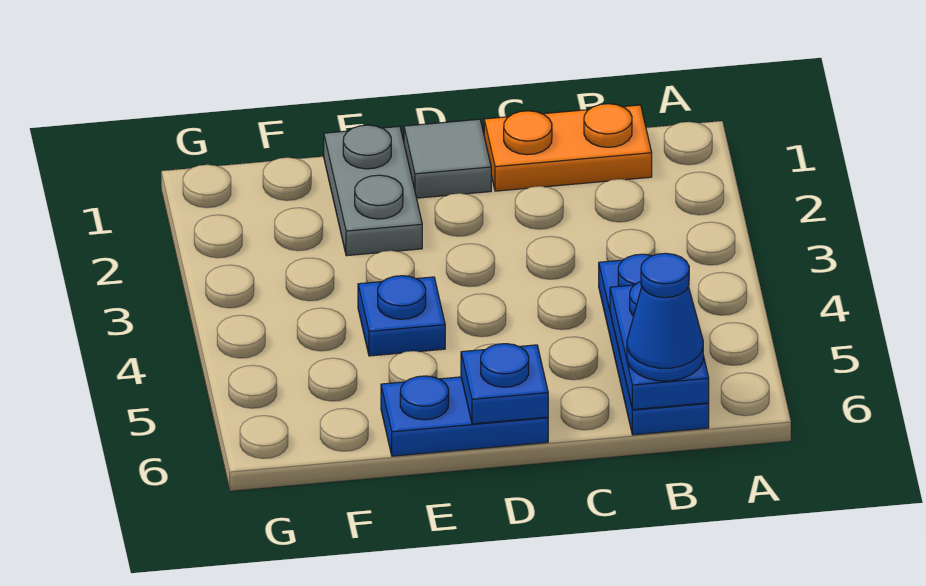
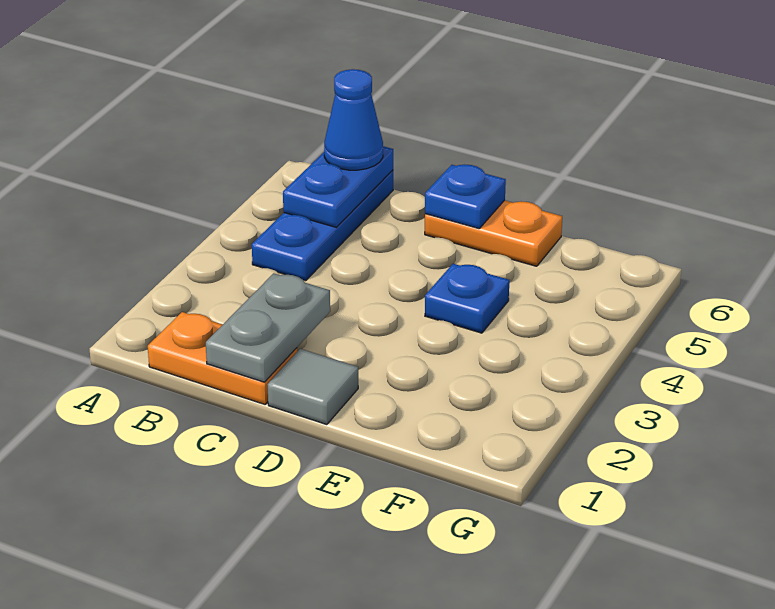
blue plate D6:E6 level 1 -> orange plate D6:E6 level 1
grey plate E1:E2 level 1 -> grey plate C1:C2 level 2

